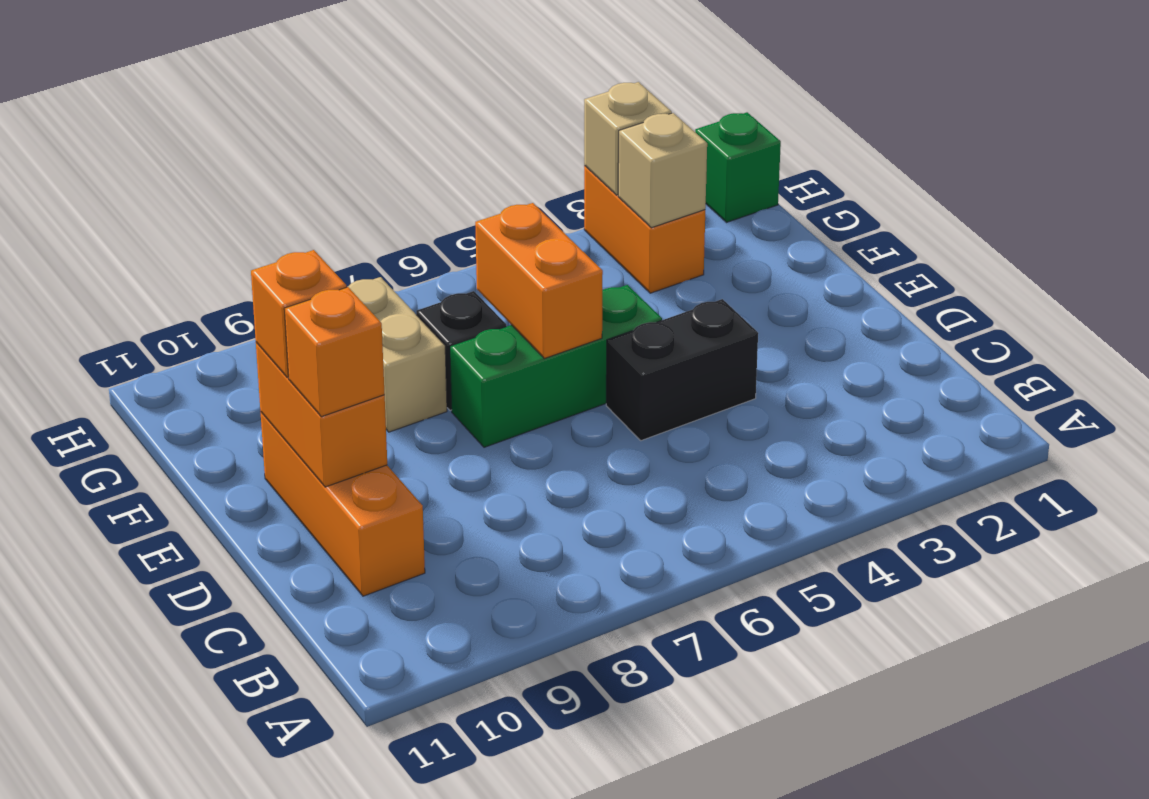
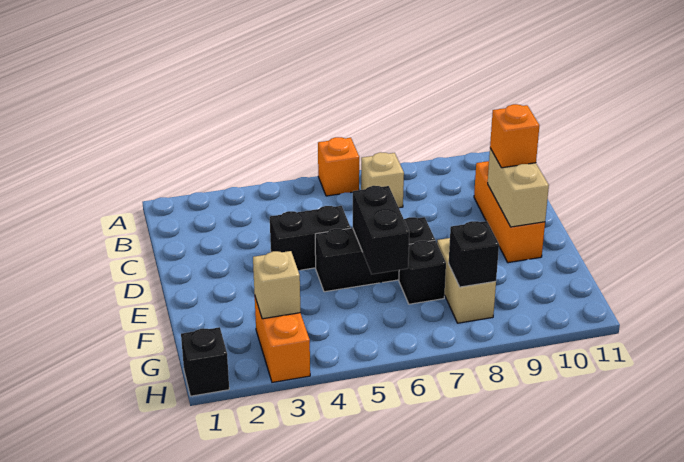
orange brick D10:E10 level 2 -> tan brick D10:E10 level 2
green brick E5:E7 level 1 -> black brick E5:E7 level 1
orange brick E6:F6 level 2 -> black brick E6:F6 level 2
orange brick E10 level 3 -> orange brick A6 level 1
none -> black brick G8 level 2
green brick H1 level 1 -> black brick H1 level 1
tan brick H3 level 2 -> tan brick B7 level 1

